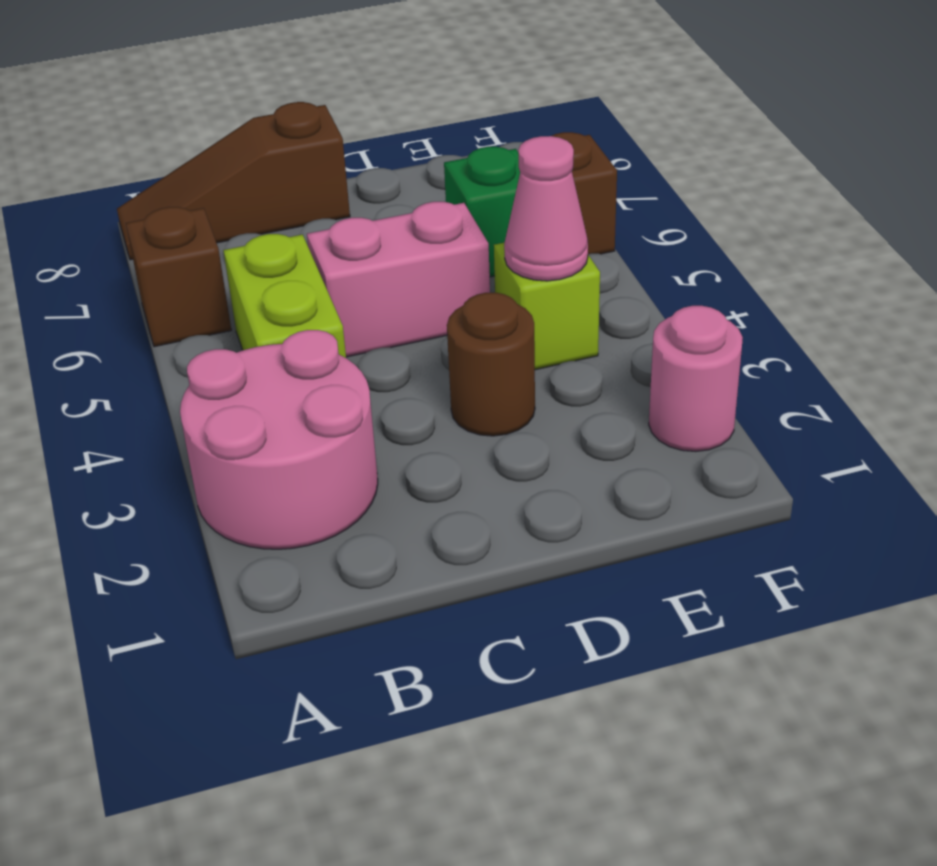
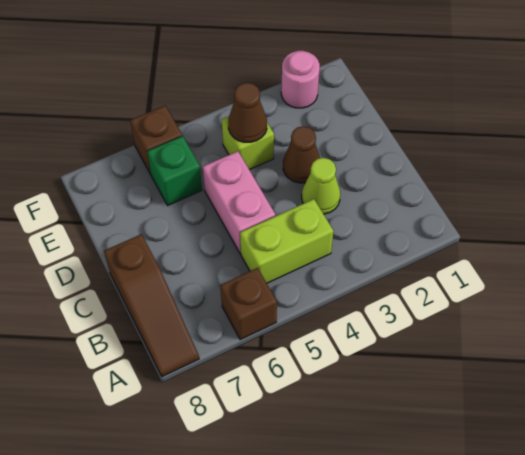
pink round brick A2:B3 level 1 -> none
none -> lime cone C3 level 1
brown round brick D3 level 1 -> brown cone D3 level 1
pink cone E4 level 2 -> brown cone E4 level 2

